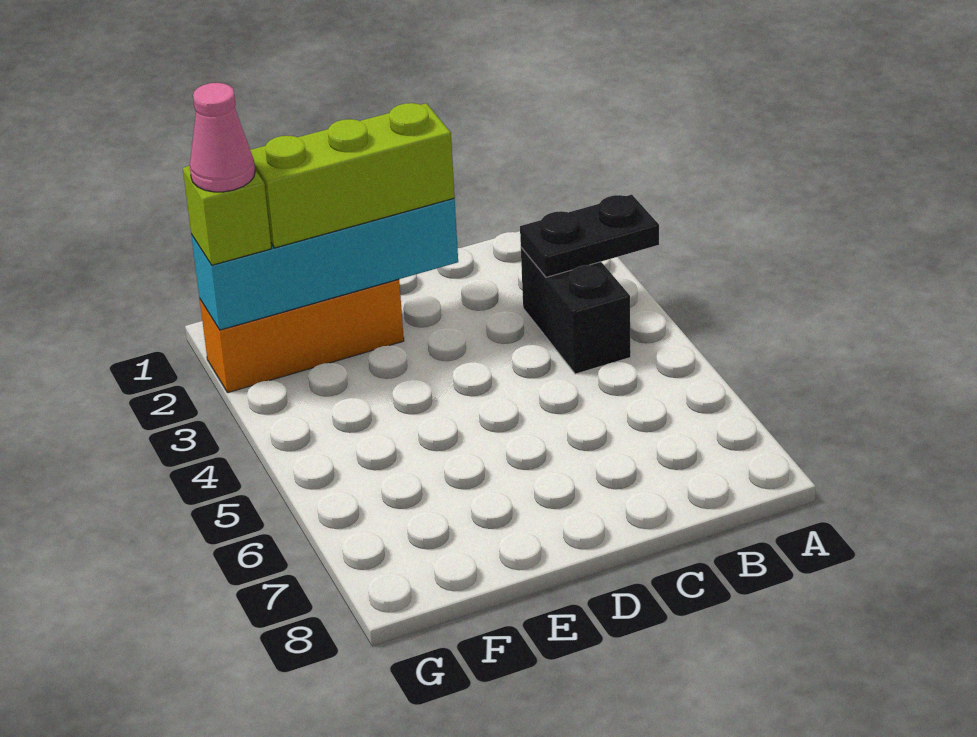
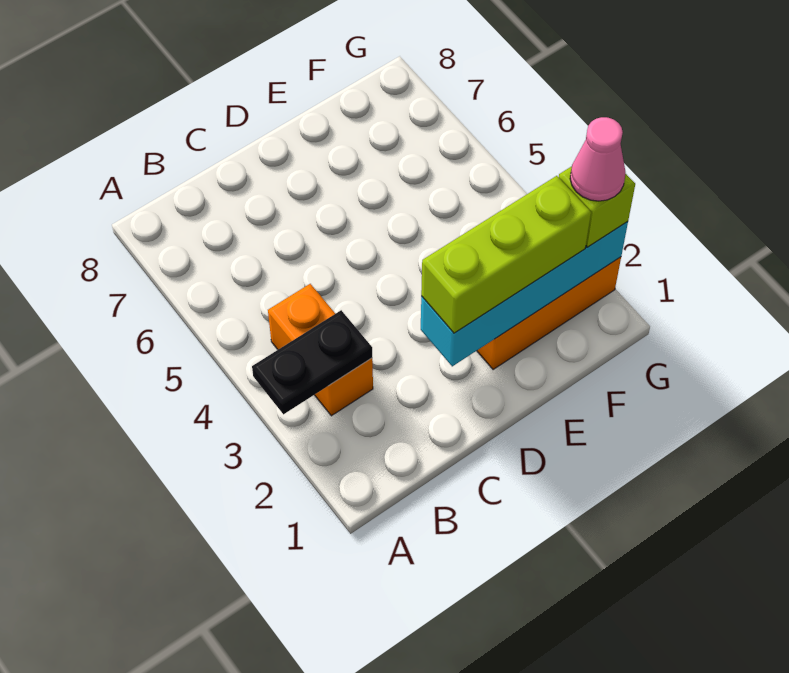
black brick B3:B4 level 1 -> orange brick B3:B4 level 1

